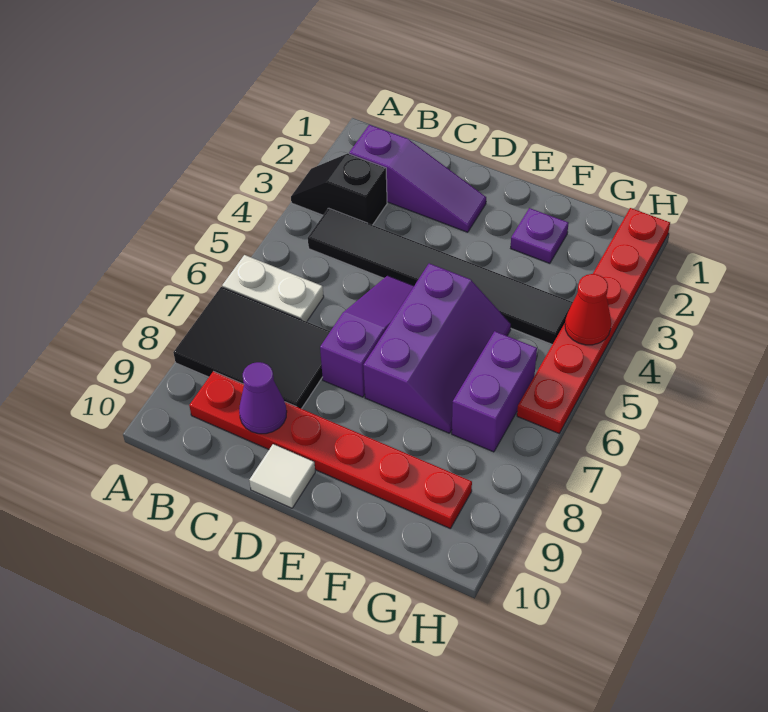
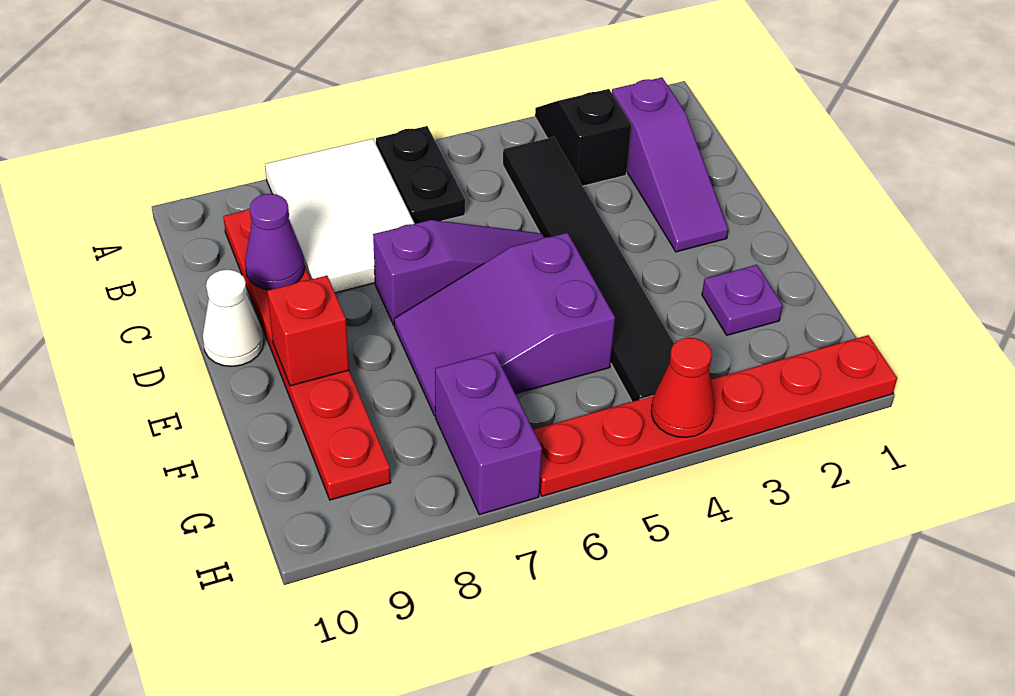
white plate A6:B6 level 1 -> black plate A6:B6 level 1
black tile A7:C8 level 1 -> white tile A7:C8 level 1
white tile D10 level 1 -> white cone D10 level 1
purple slope E5:F7 level 1 top E -> purple slope E5:F7 level 1 top 5
none -> red brick E9 level 2
purple brick G6:G7 level 1 -> purple brick G7:H7 level 1

